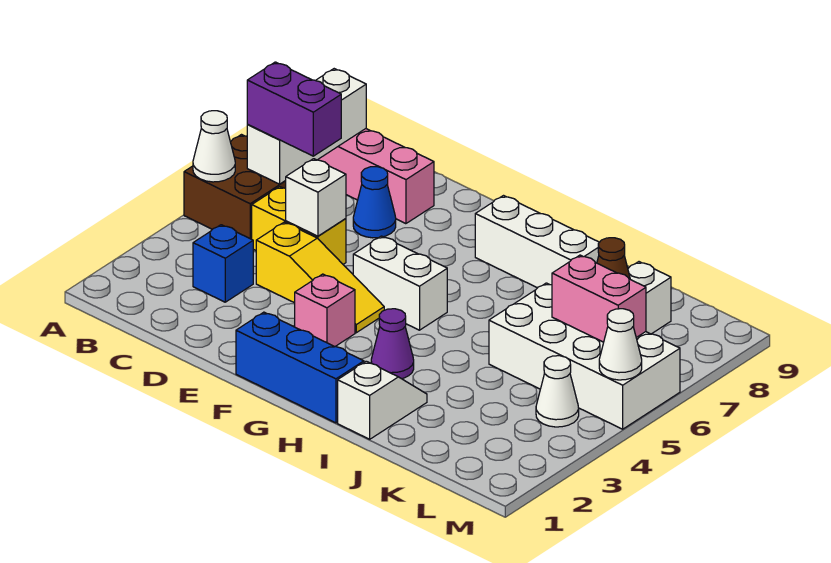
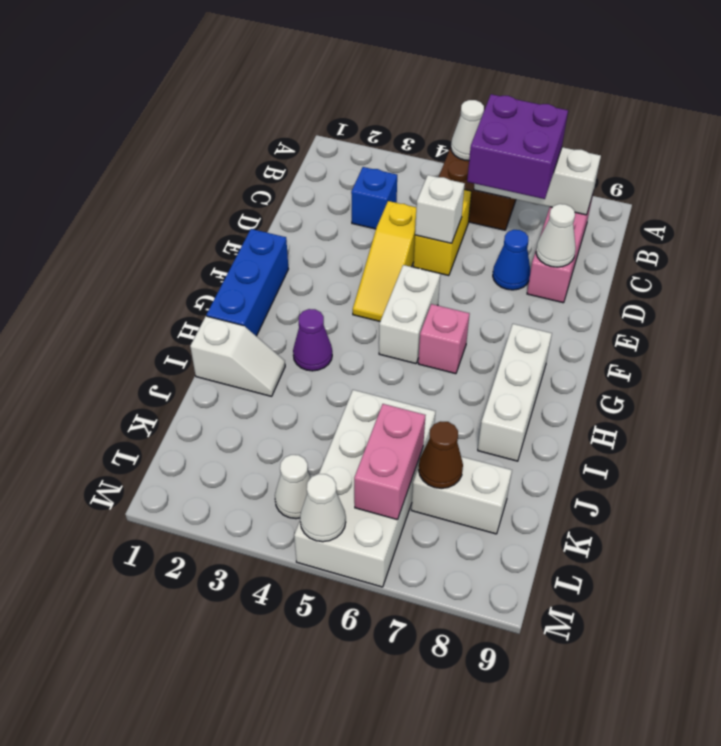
purple brick B6:C6 level 3 -> purple brick B6:C7 level 3
none -> white cone D8 level 2
pink brick F3 level 1 -> pink brick G6 level 1

